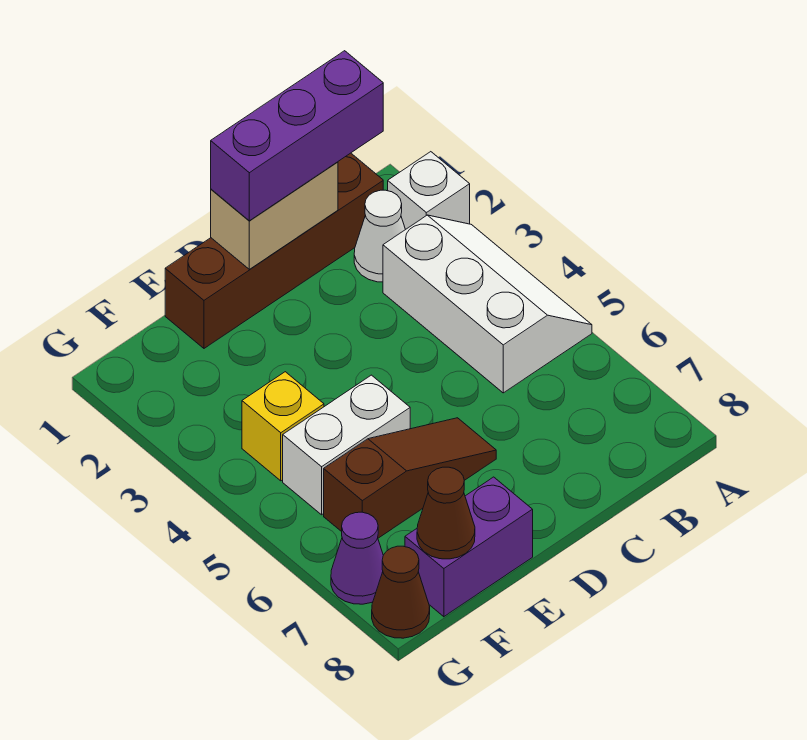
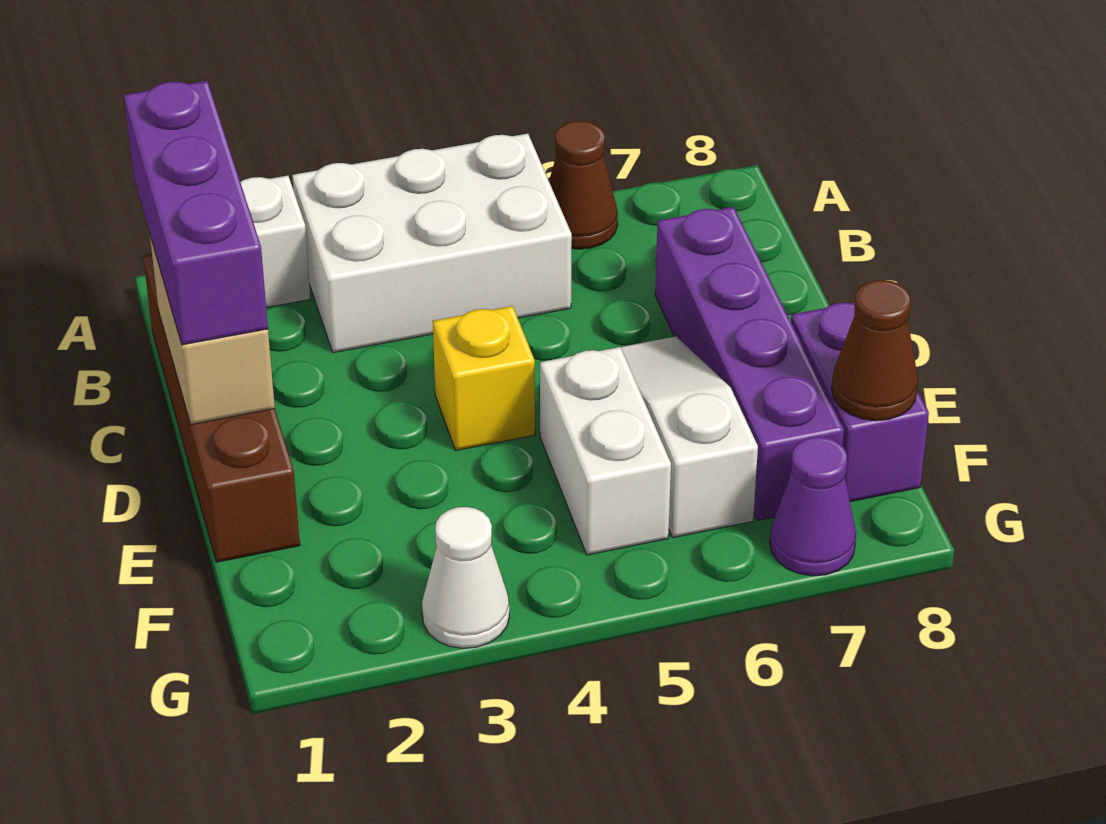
white slope A3:B5 level 1 top B -> white brick A3:B5 level 1
white cone B2 level 1 -> white cone G3 level 1
none -> purple brick C7:F7 level 1
brown slope D6:F6 level 1 top F -> white slope D6:F6 level 1 top F
yellow brick F4 level 1 -> yellow brick D4 level 1
brown cone G8 level 1 -> brown cone A6 level 1

